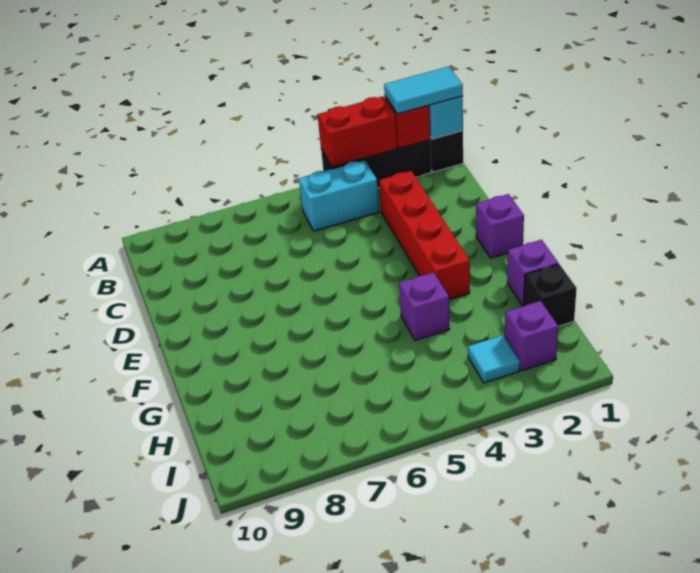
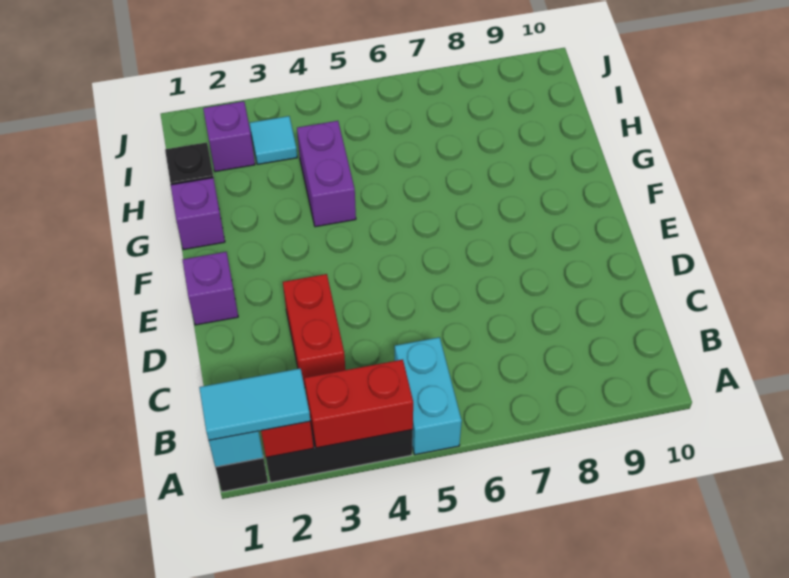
cyan brick B4:B5 level 1 -> cyan brick A5:B5 level 1
red brick C3:F3 level 1 -> red brick C3:D3 level 1
purple brick G4 level 1 -> purple brick G4:H4 level 1

